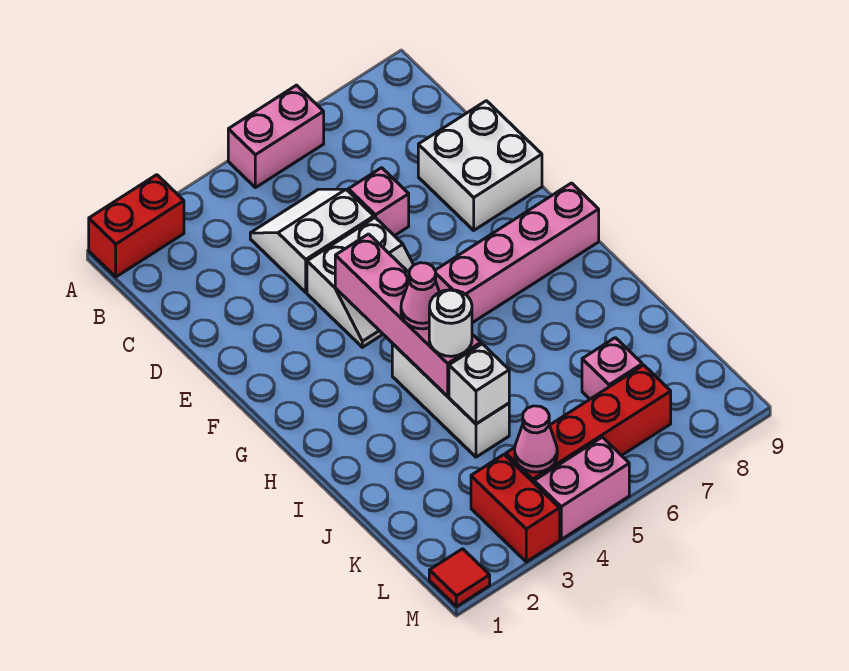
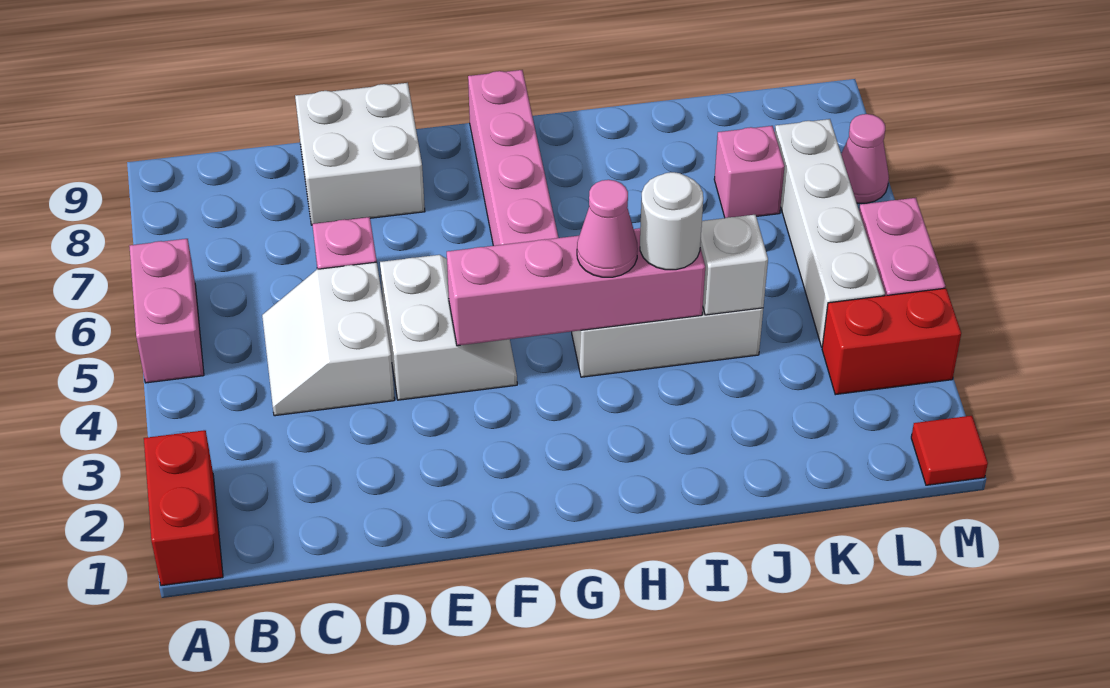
red brick L4:L7 level 1 -> white brick L4:L7 level 1
pink cone L4 level 2 -> pink cone M7 level 1

